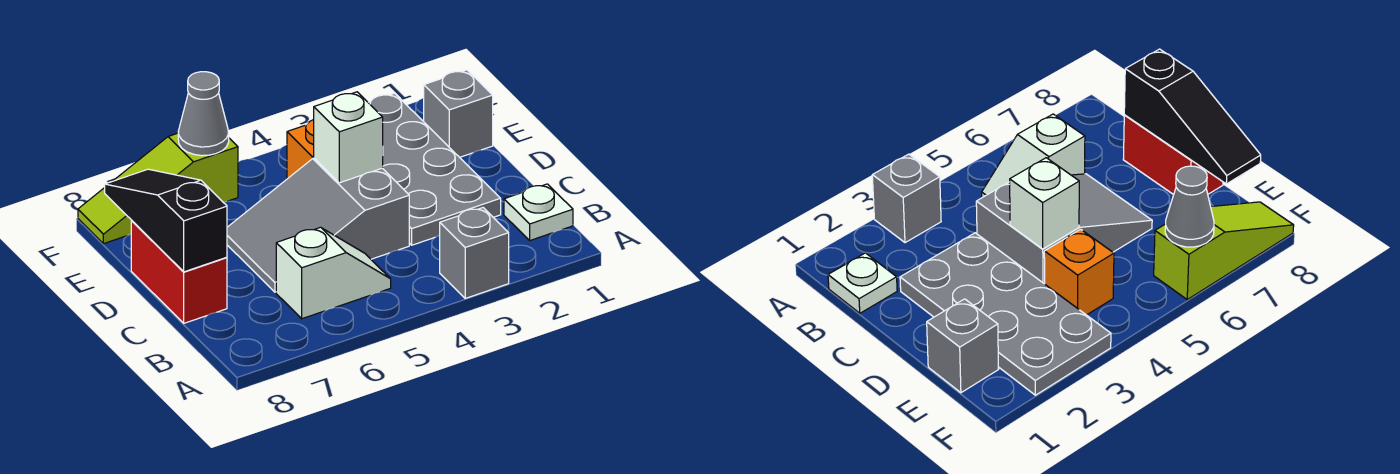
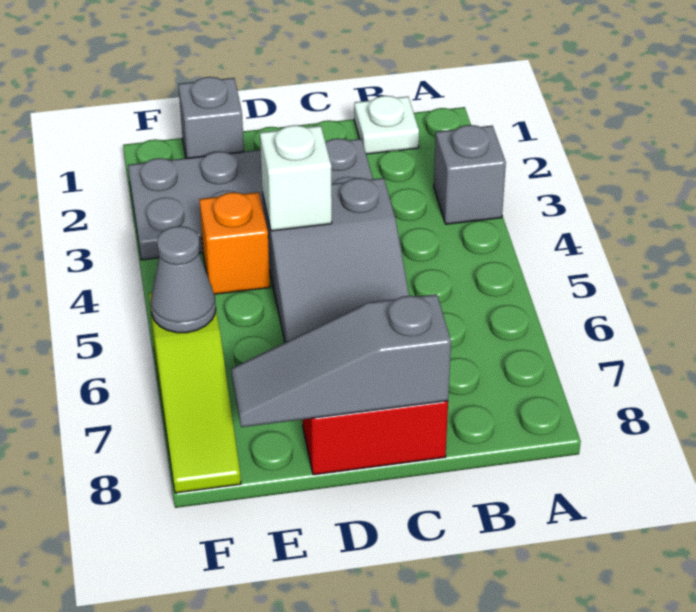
white slope B5:B6 level 1 top 6 -> none
black slope C8:E8 level 2 top C -> grey slope C8:E8 level 2 top C

